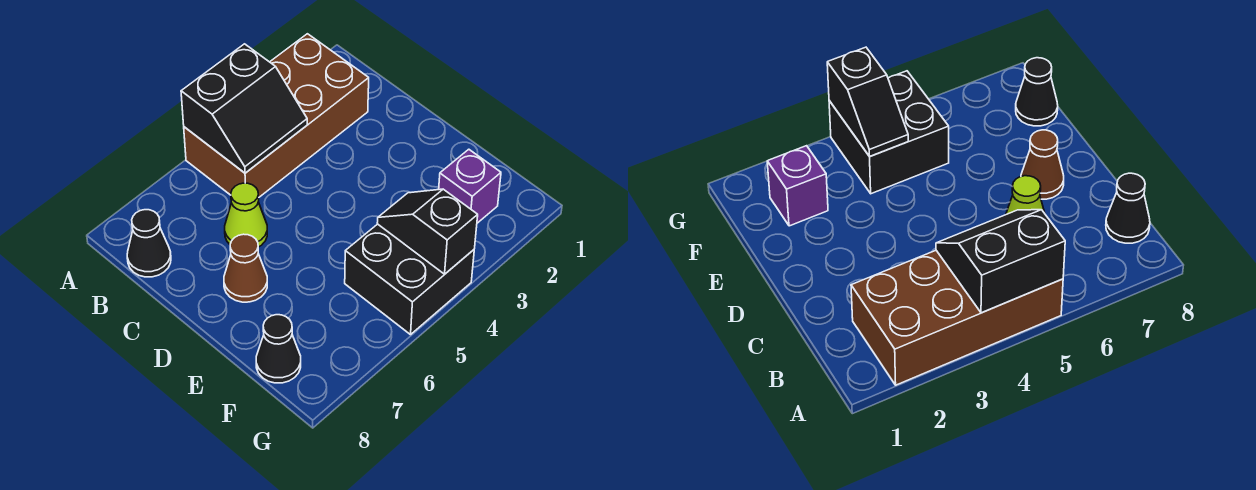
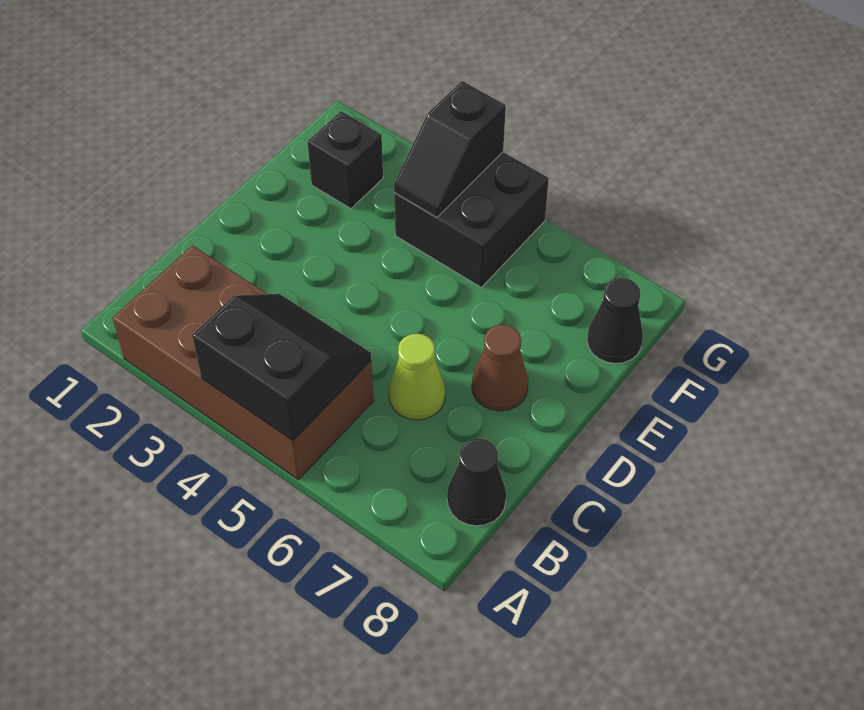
purple brick F2 level 1 -> black brick F2 level 1

